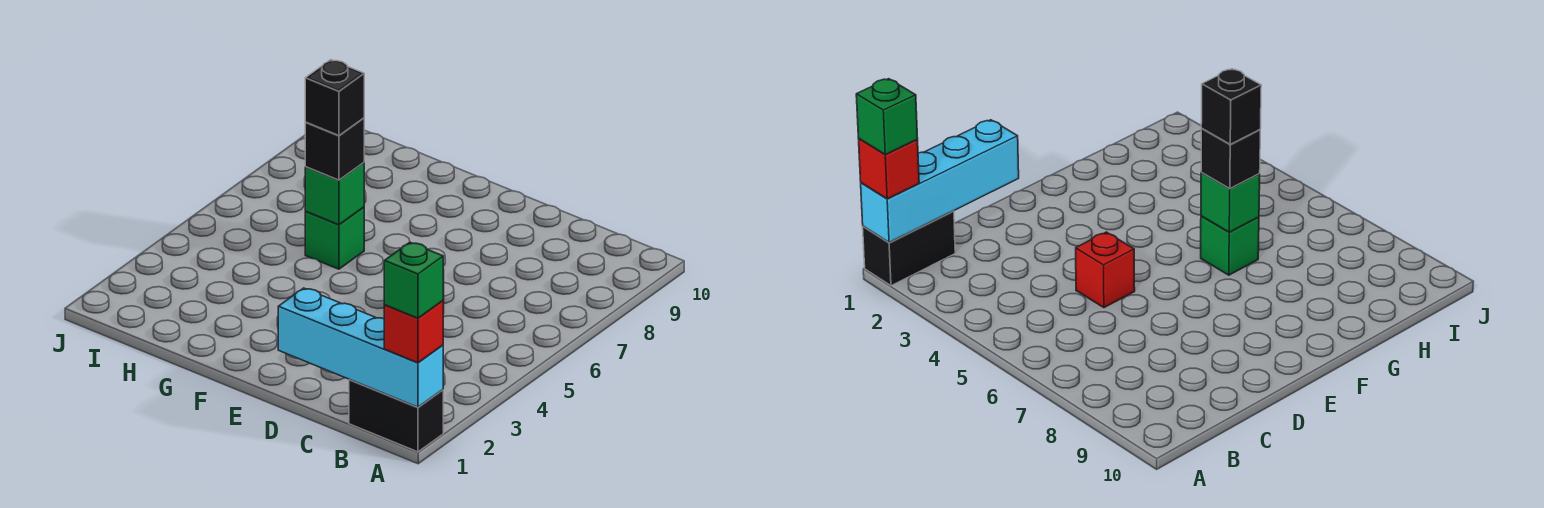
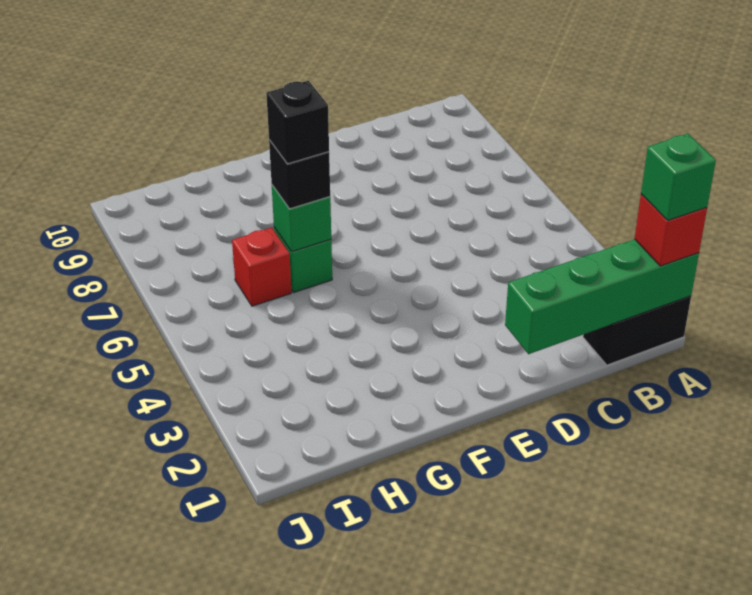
cyan brick A1:D1 level 2 -> green brick A1:D1 level 2
red brick D5 level 1 -> red brick H6 level 1

